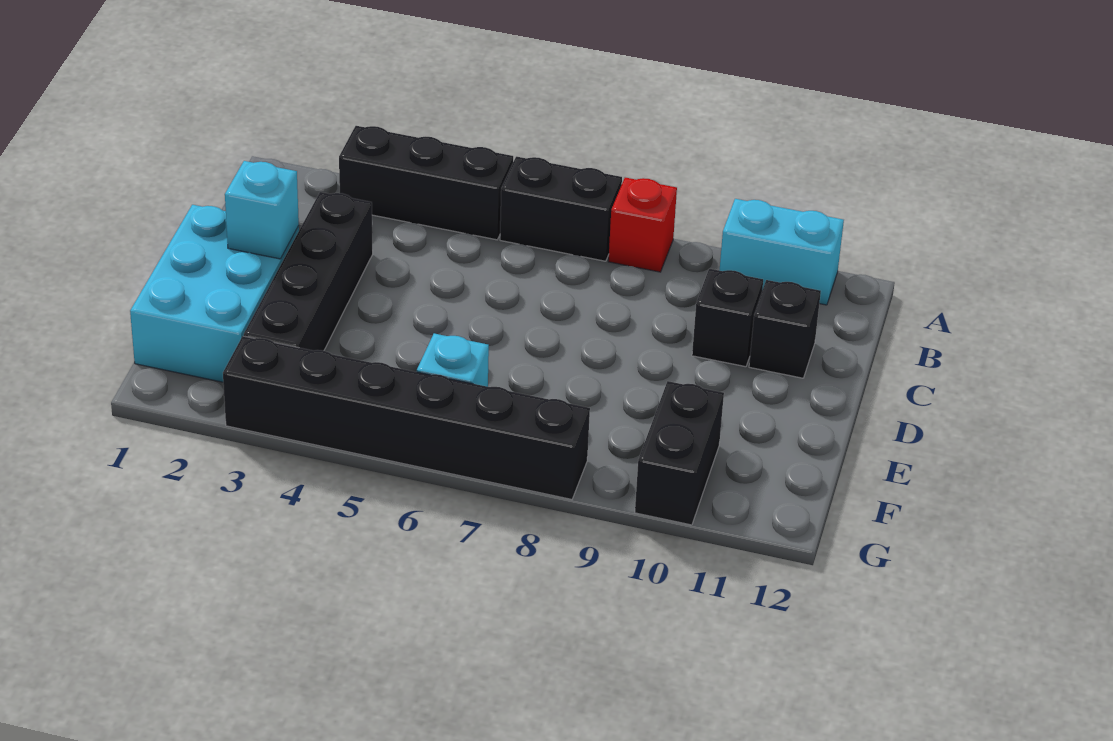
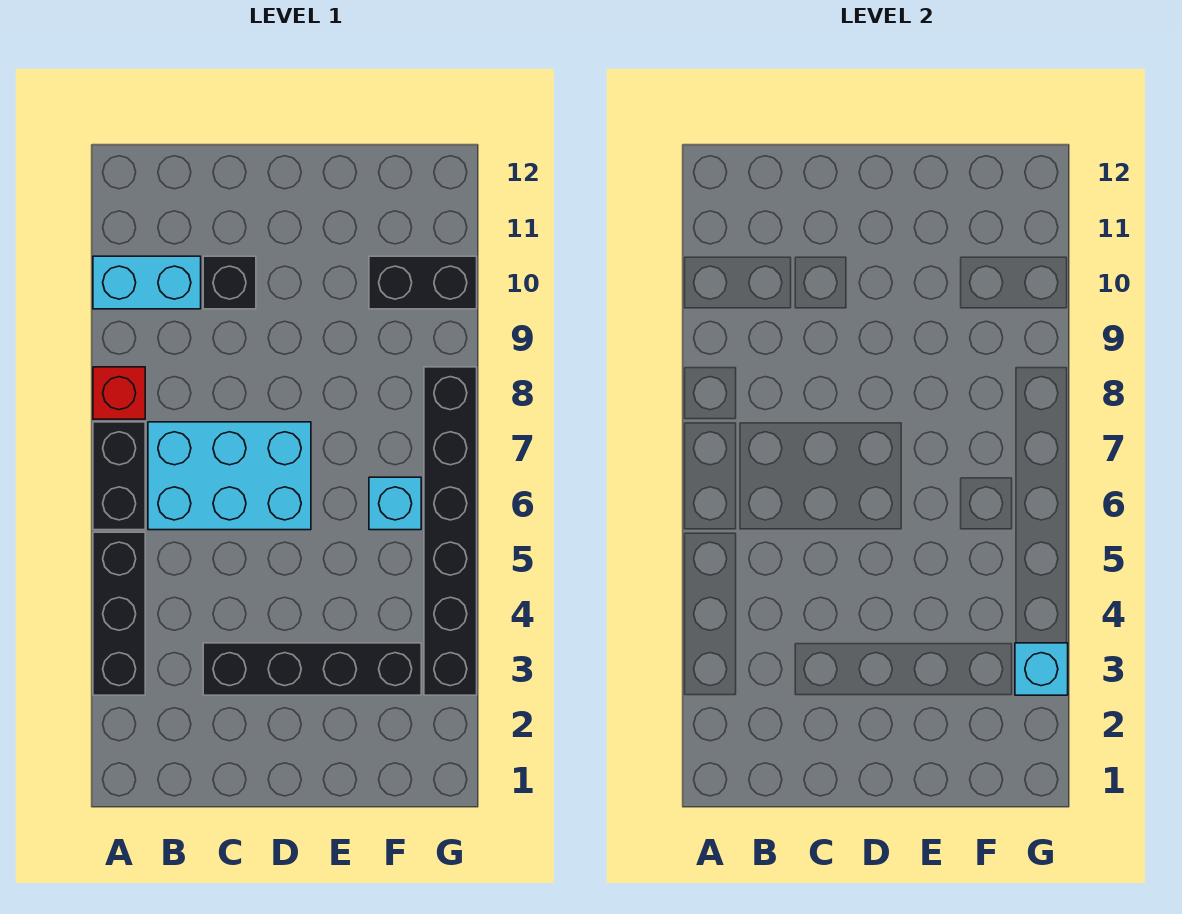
cyan brick A10:A11 level 1 -> cyan brick A10:B10 level 1
black brick C11 level 1 -> none
cyan brick D1:F2 level 1 -> cyan brick B6:D7 level 1
cyan brick D2 level 2 -> cyan brick G3 level 2

